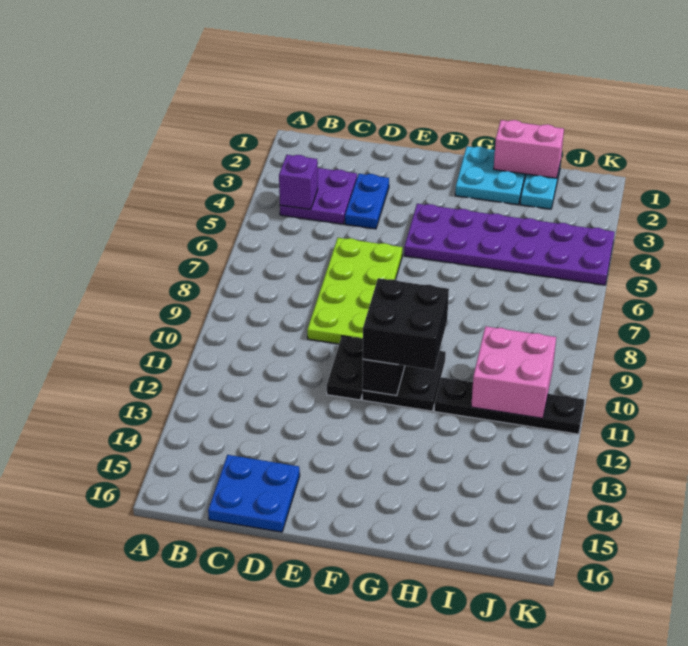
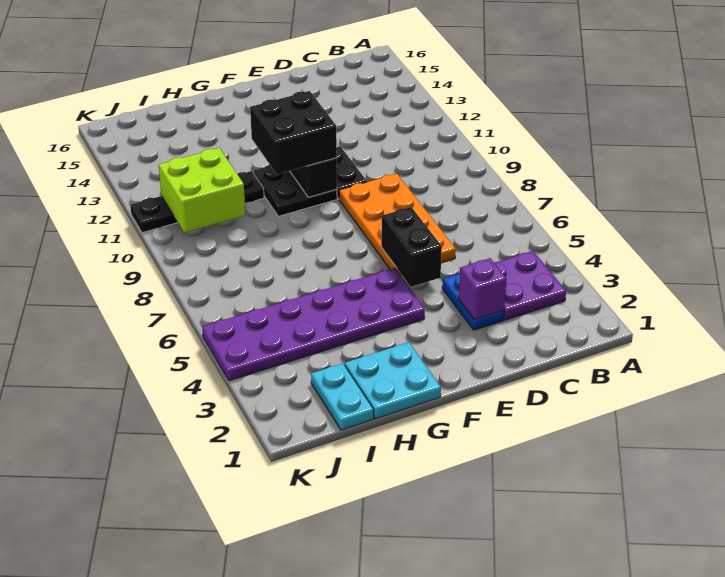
purple brick B4 level 2 -> purple brick D3 level 2
blue plate C15:D16 level 1 -> none
lime plate D6:E9 level 1 -> orange plate D6:E9 level 1
none -> black brick E5:E6 level 2
pink brick H1:I1 level 2 -> none
pink brick I10:J11 level 2 -> lime brick I10:J11 level 2

